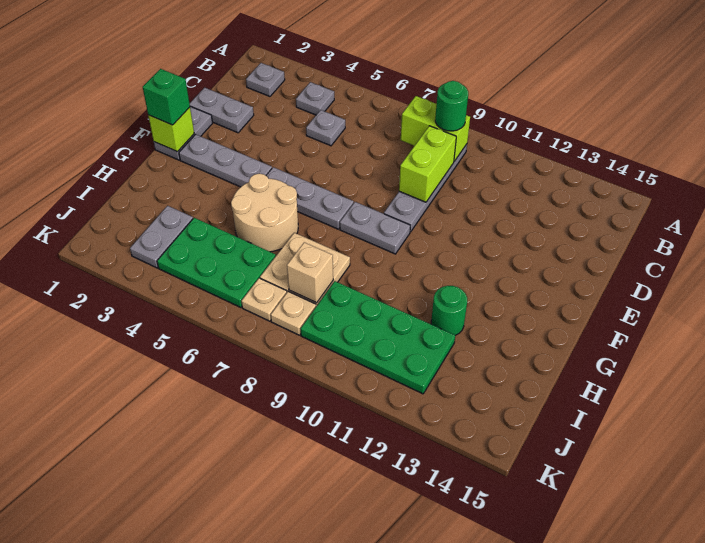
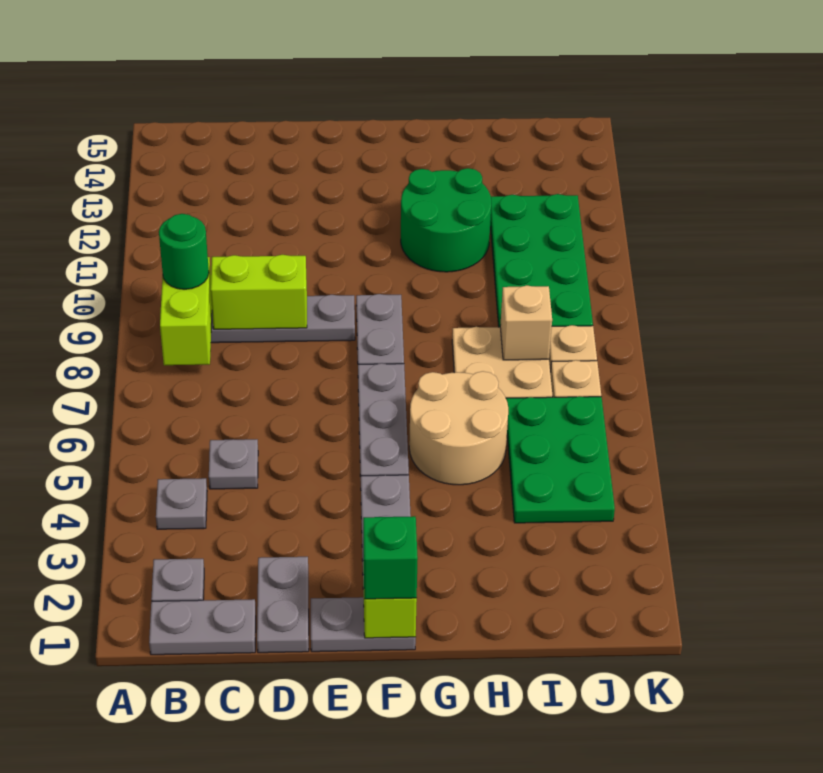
green round brick H12 level 1 -> green round brick G11:H12 level 1
grey plate I3:J3 level 1 -> grey plate B1:C1 level 1

